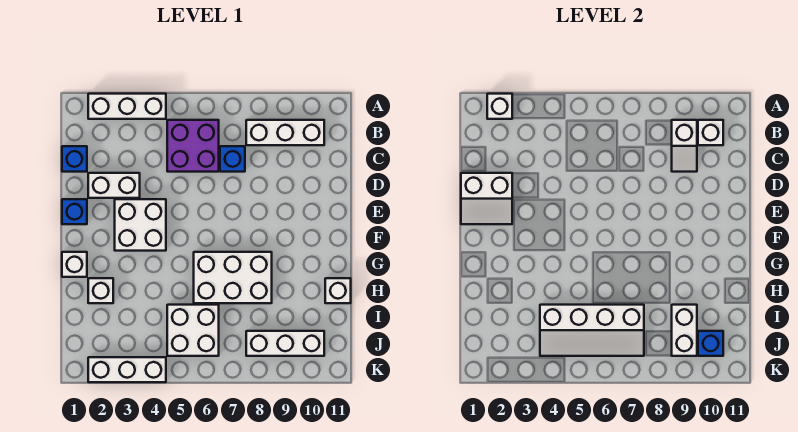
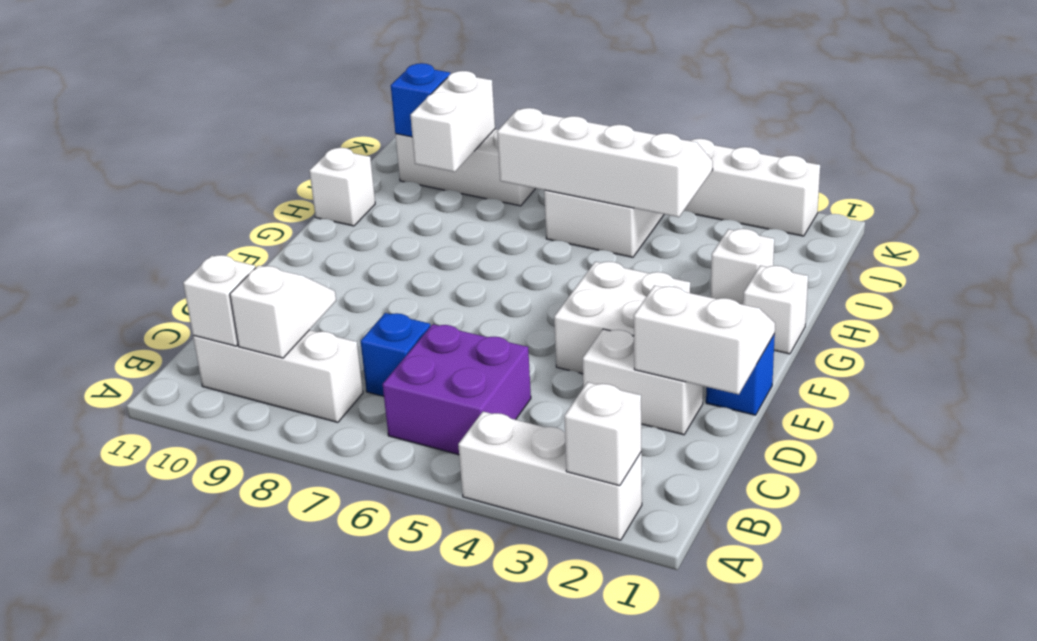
blue brick C1 level 1 -> none
white brick G6:H8 level 1 -> none

